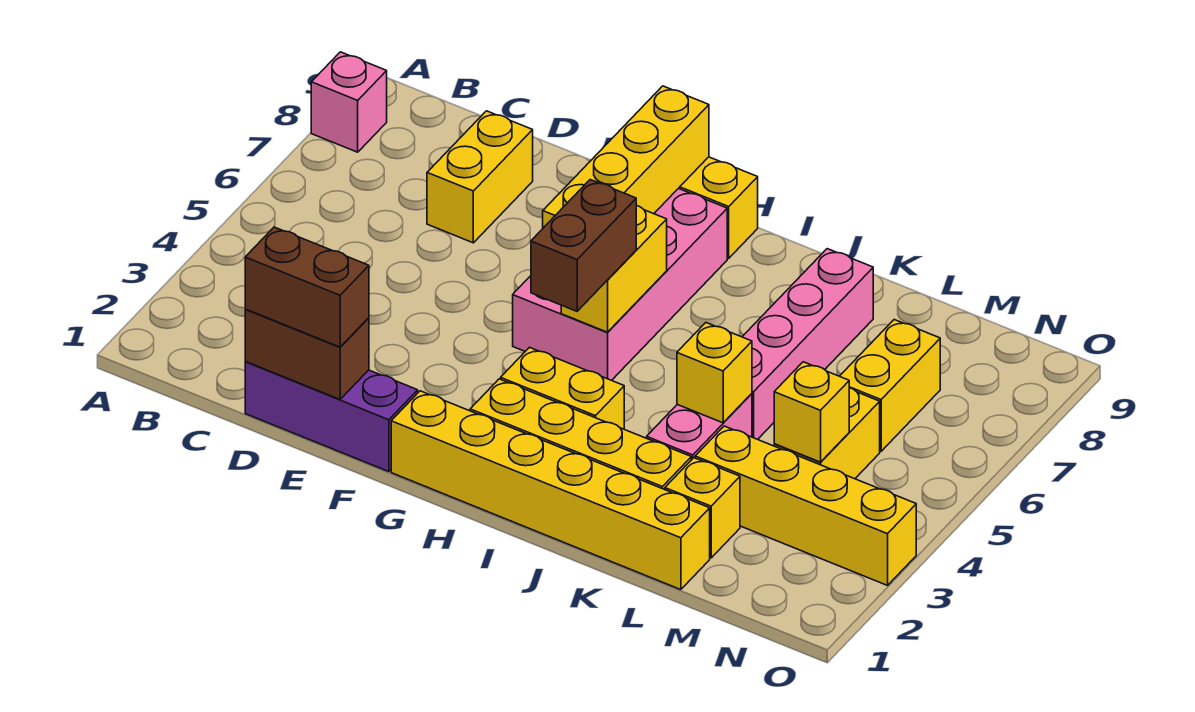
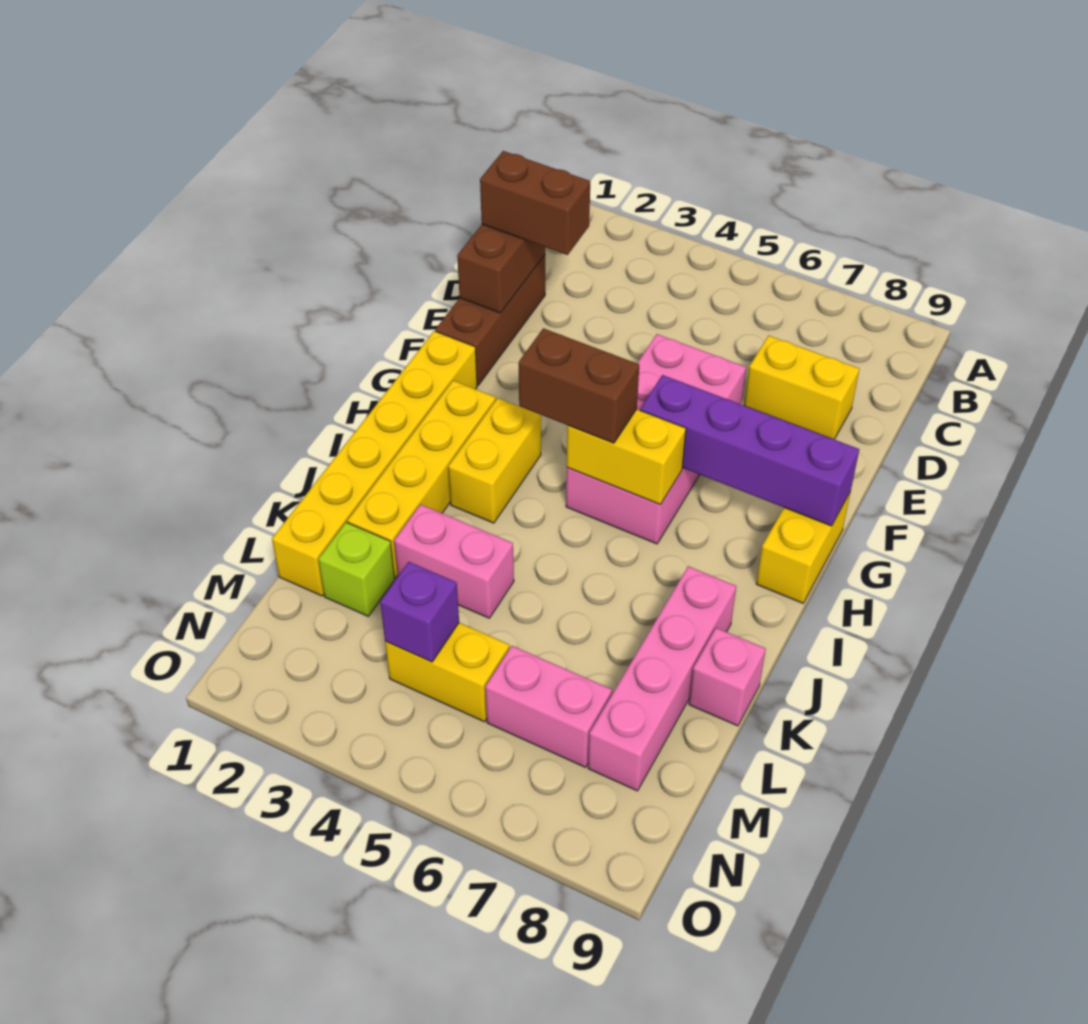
pink brick A8 level 1 -> pink brick K9 level 1
purple brick D1:F1 level 1 -> brown brick D1:F1 level 1
brown brick D1:E1 level 3 -> brown brick D1:D2 level 3
pink brick G5:H8 level 1 -> pink brick E5:H6 level 1
yellow brick G6:G9 level 2 -> purple brick G6:G9 level 2
yellow brick K4 level 2 -> none
pink brick K5:K8 level 1 -> pink brick J8:M8 level 1
yellow brick L2 level 1 -> lime brick L2 level 1
yellow brick L3:O3 level 1 -> none
yellow brick M4 level 2 -> purple brick M4 level 2
yellow brick M6:M7 level 1 -> pink brick M6:M7 level 1

